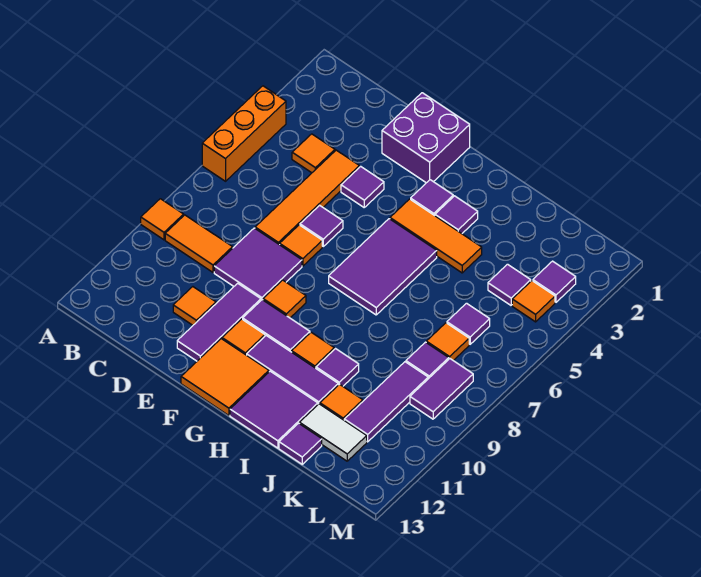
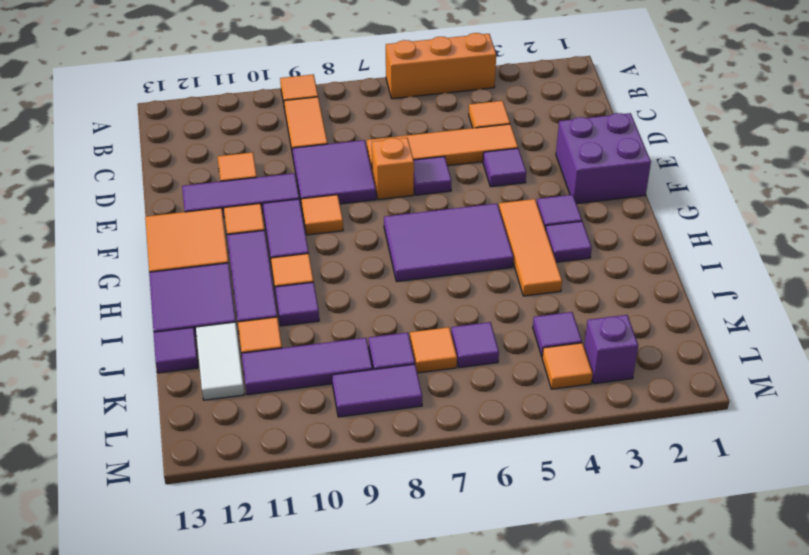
orange tile E7 level 1 -> orange brick E7 level 1
purple tile L3 level 1 -> purple brick L3 level 1

